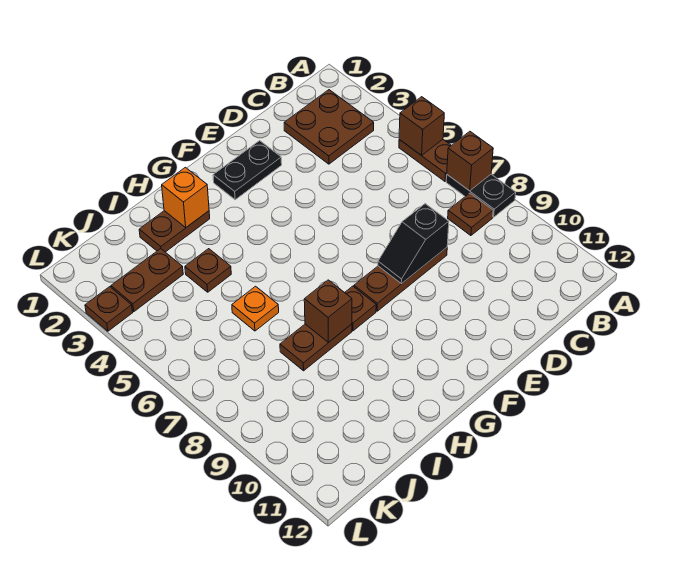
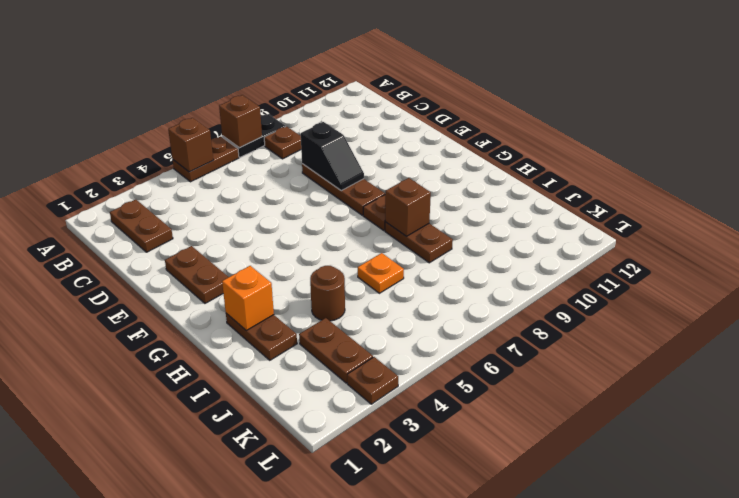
brown plate B2:C3 level 1 -> brown plate B2:C2 level 1
black plate E2:F2 level 1 -> brown plate E2:F2 level 1
brown plate I4 level 1 -> brown round brick I4 level 1

